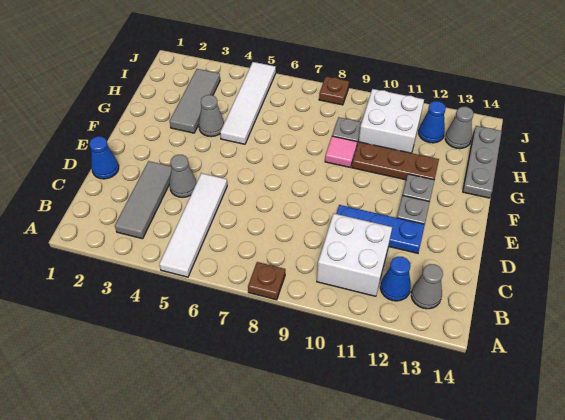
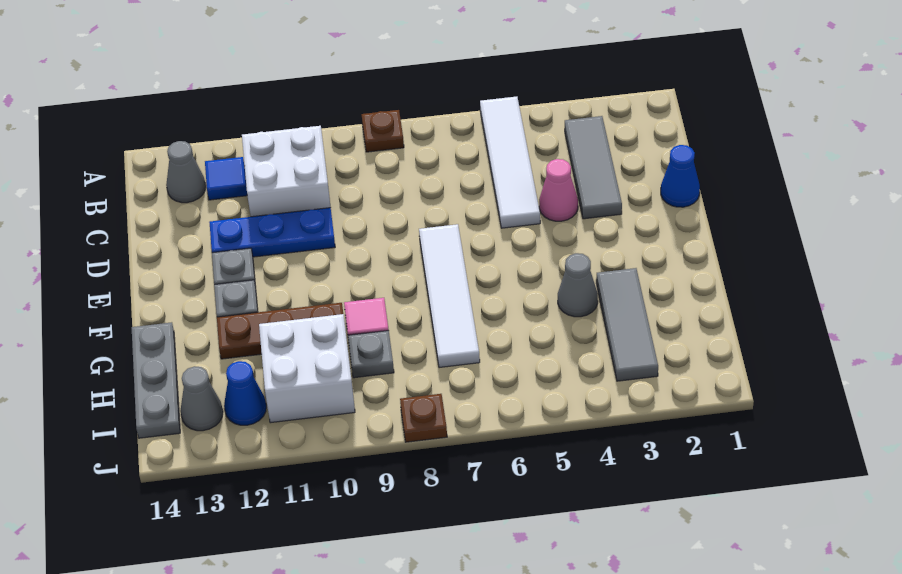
blue cone B12 level 1 -> blue tile B12 level 1
grey cone D4 level 1 -> pink cone D4 level 1
white tile G5:J5 level 1 -> white tile E7:H7 level 1

